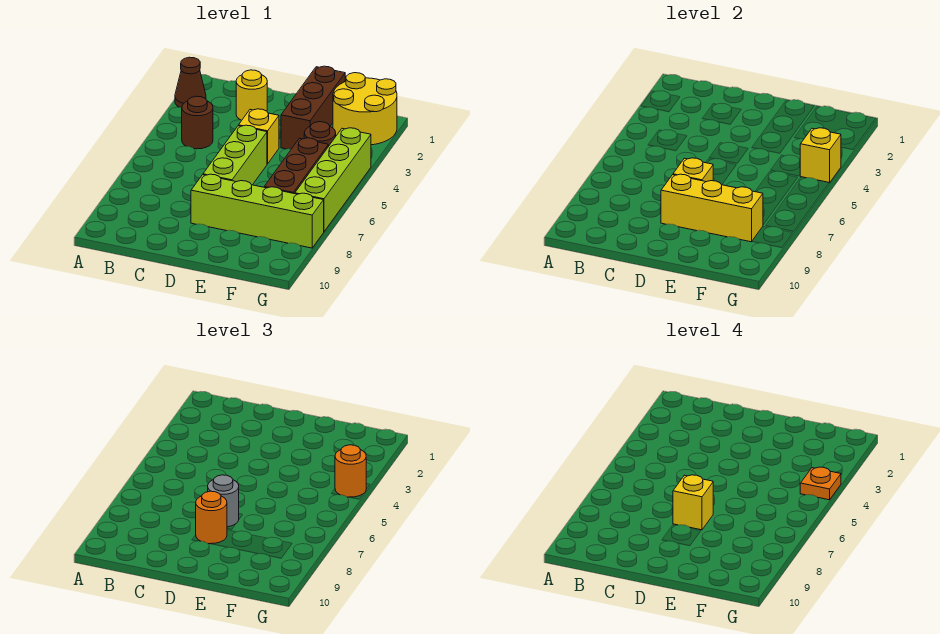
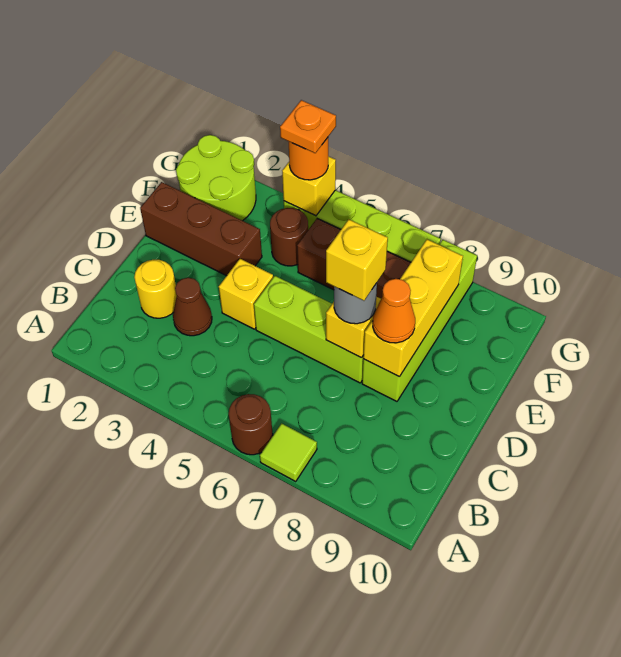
brown cone A2 level 1 -> brown cone C3 level 1
none -> lime tile A7 level 1
brown round brick B4 level 1 -> brown round brick A6 level 1
orange round brick D8 level 3 -> orange cone D8 level 3
yellow round brick F1:G2 level 1 -> lime round brick F1:G2 level 1

